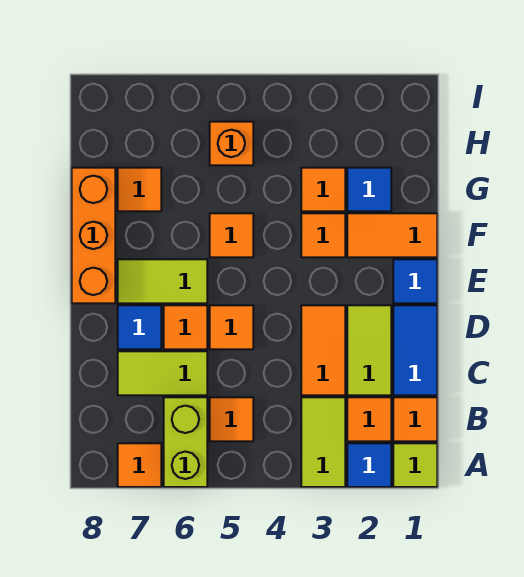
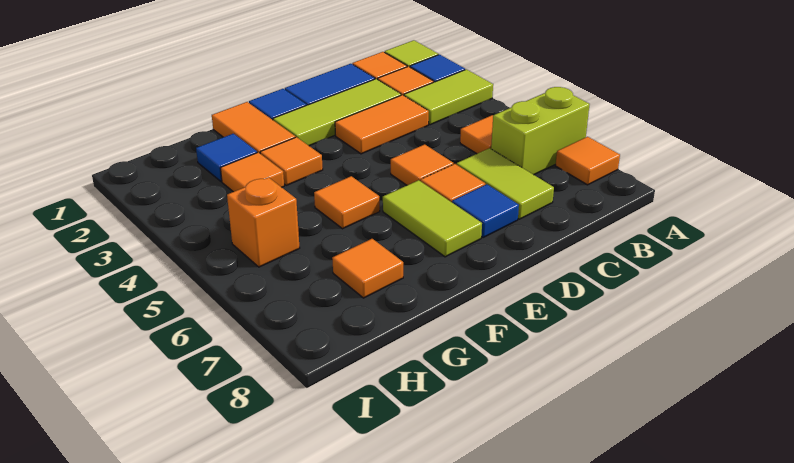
lime tile C2:D2 level 1 -> lime tile C2:E2 level 1
orange brick E8:G8 level 1 -> none

